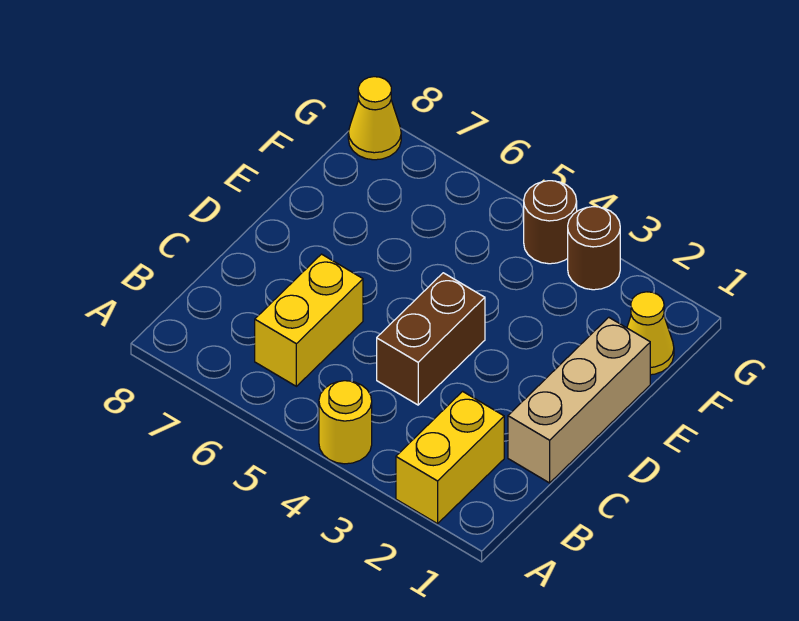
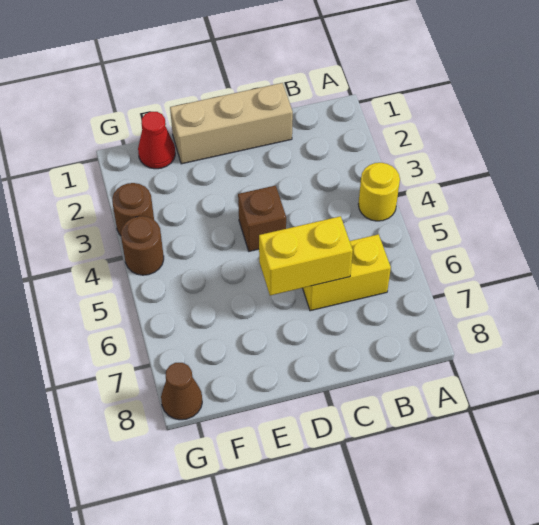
yellow brick A2:B2 level 1 -> yellow brick C6:D6 level 2
brown brick C4:D4 level 1 -> brown brick D4 level 1
yellow cone F1 level 1 -> red cone F1 level 1
yellow cone G8 level 1 -> brown cone G8 level 1

